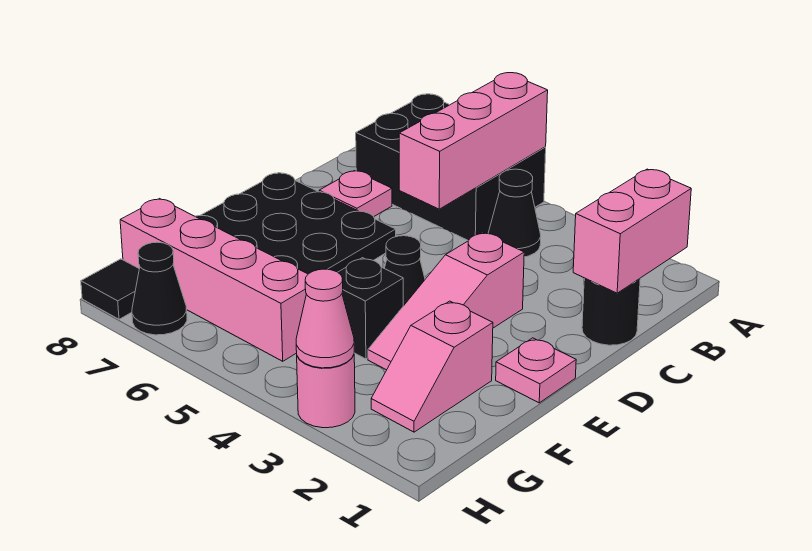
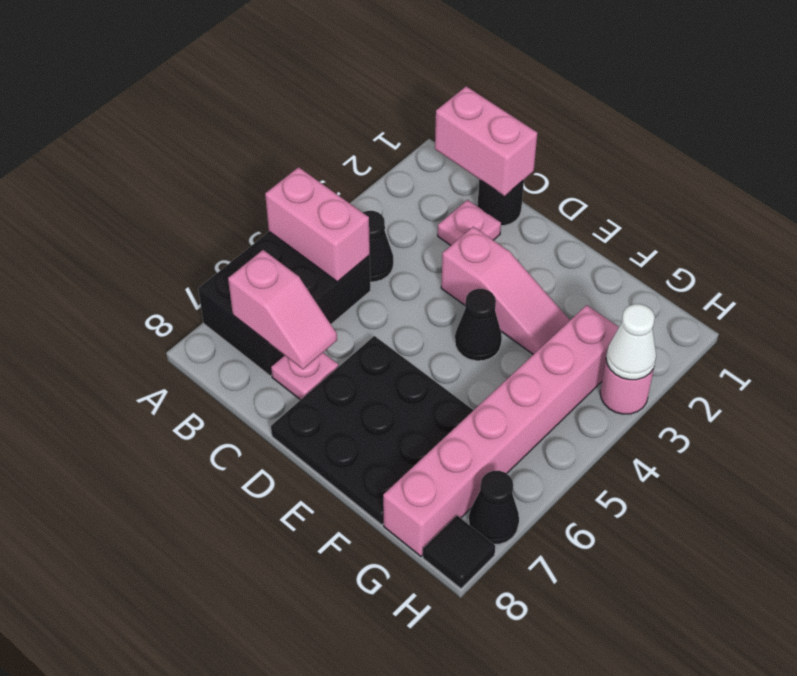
pink brick A5:C5 level 2 -> pink brick A5:B5 level 2
pink plate E1 level 1 -> pink plate C2 level 1
pink slope F2:G2 level 1 top F -> pink slope B7:C7 level 2 top B
black brick F4 level 1 -> none
pink brick G5:G8 level 1 -> pink brick G3:G8 level 1
pink cone H3 level 2 -> white cone H3 level 2

